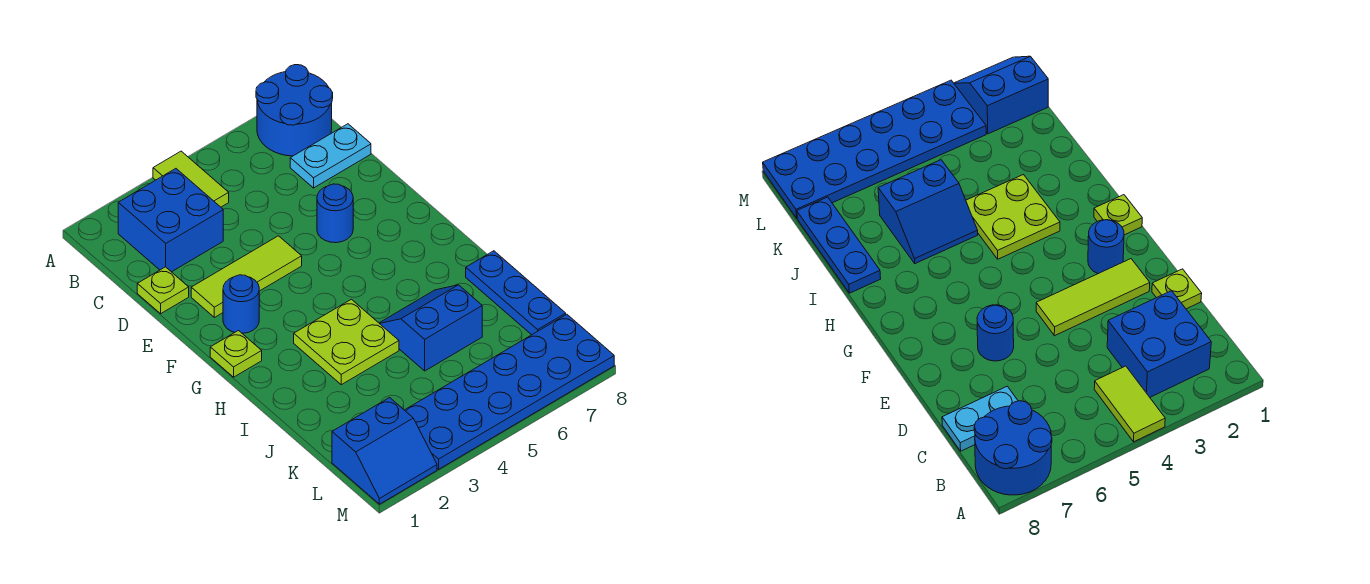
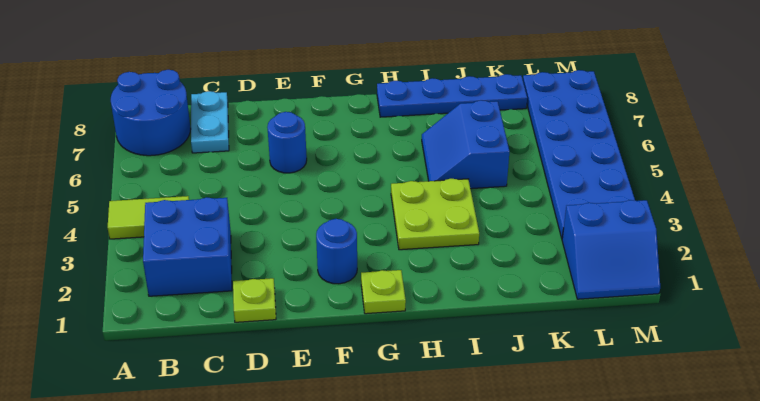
lime tile E2:E4 level 1 -> none
blue plate I8:K8 level 1 -> blue plate H8:K8 level 1
blue slope L1:M2 level 1 top L -> blue slope L1:M2 level 1 top 2

